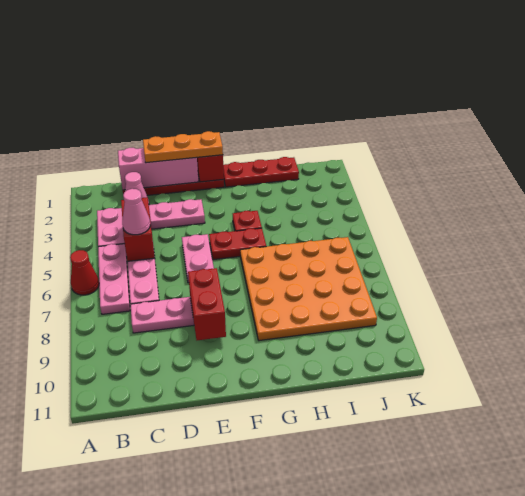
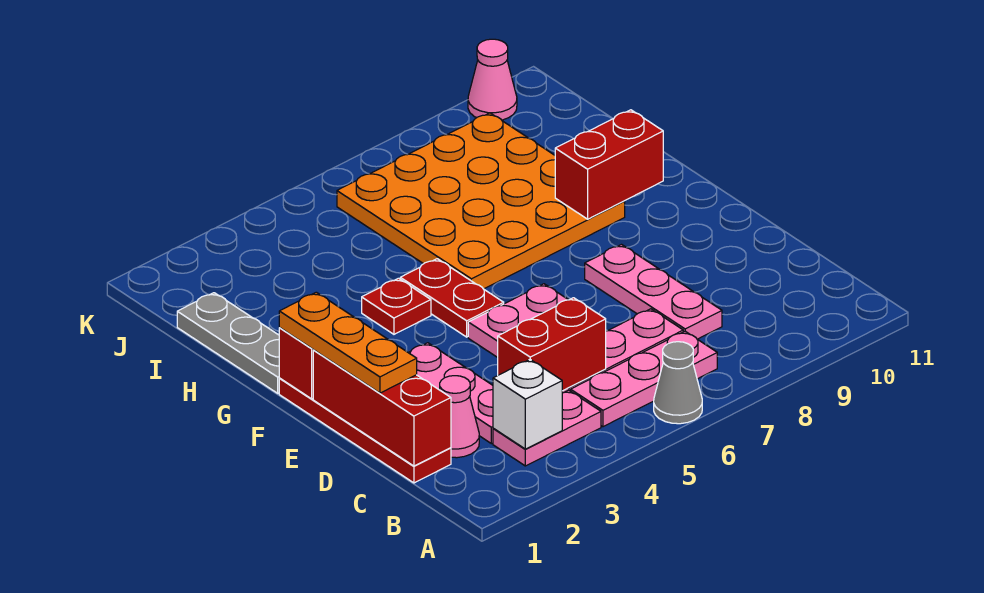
red cone A6 level 1 -> grey cone A6 level 1
none -> white brick B3 level 2
pink brick C1:E1 level 2 -> red brick C1:E1 level 2
pink cone C5 level 3 -> pink cone K10 level 1
red brick E8:E9 level 2 -> red brick G9:G10 level 2
red plate G1:I1 level 1 -> grey plate G1:I1 level 1

